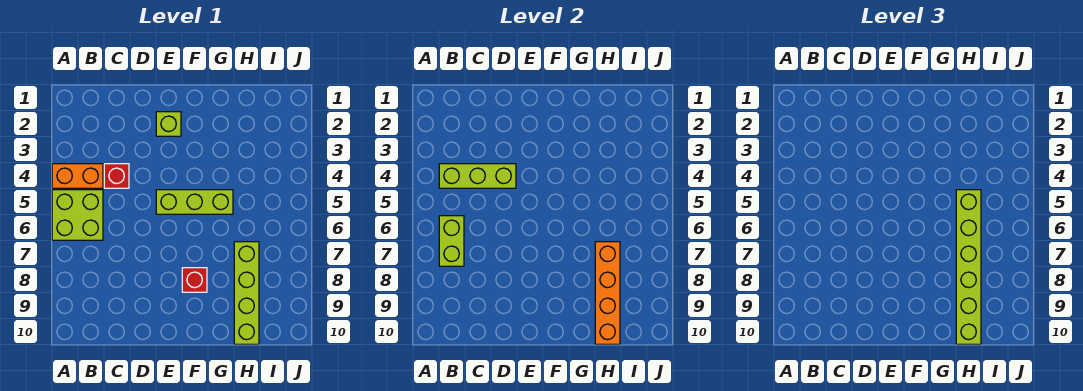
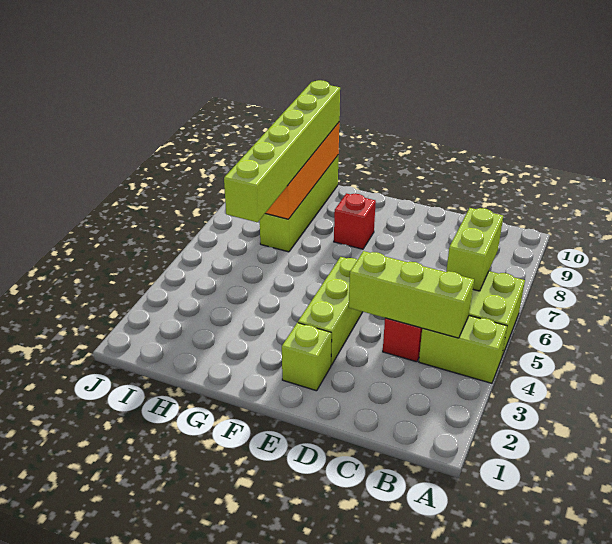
orange brick A4:B4 level 1 -> lime brick A4:B4 level 1
lime brick E5:G5 level 1 -> lime brick E3:E5 level 1

